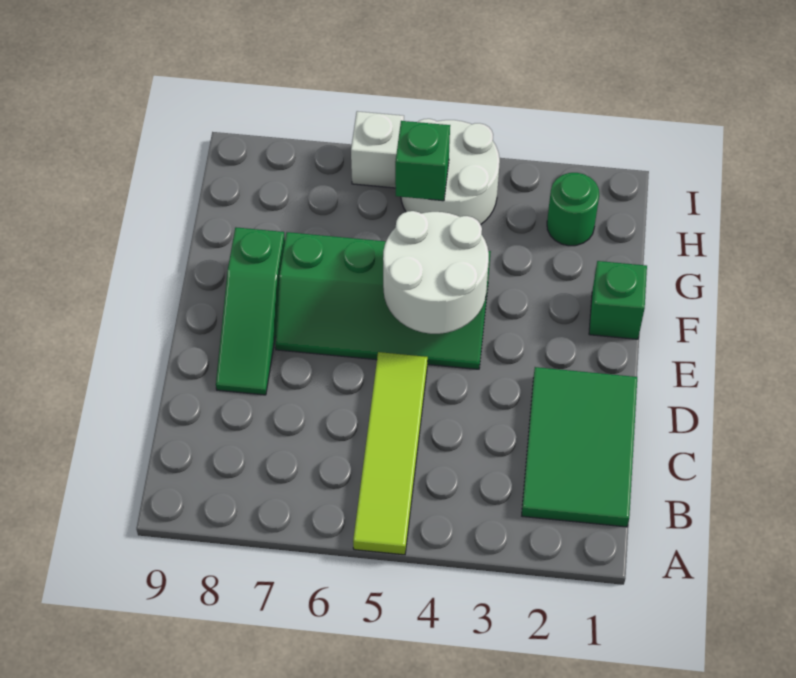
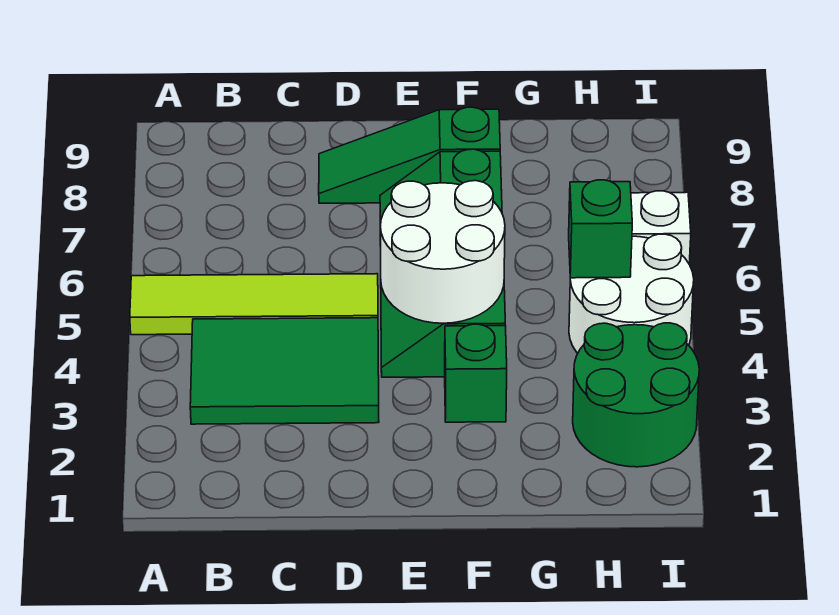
green tile B1:D2 level 1 -> green tile B3:D4 level 1
green brick F1 level 1 -> green brick F3 level 1
green round brick H2 level 1 -> green round brick H2:I3 level 1

